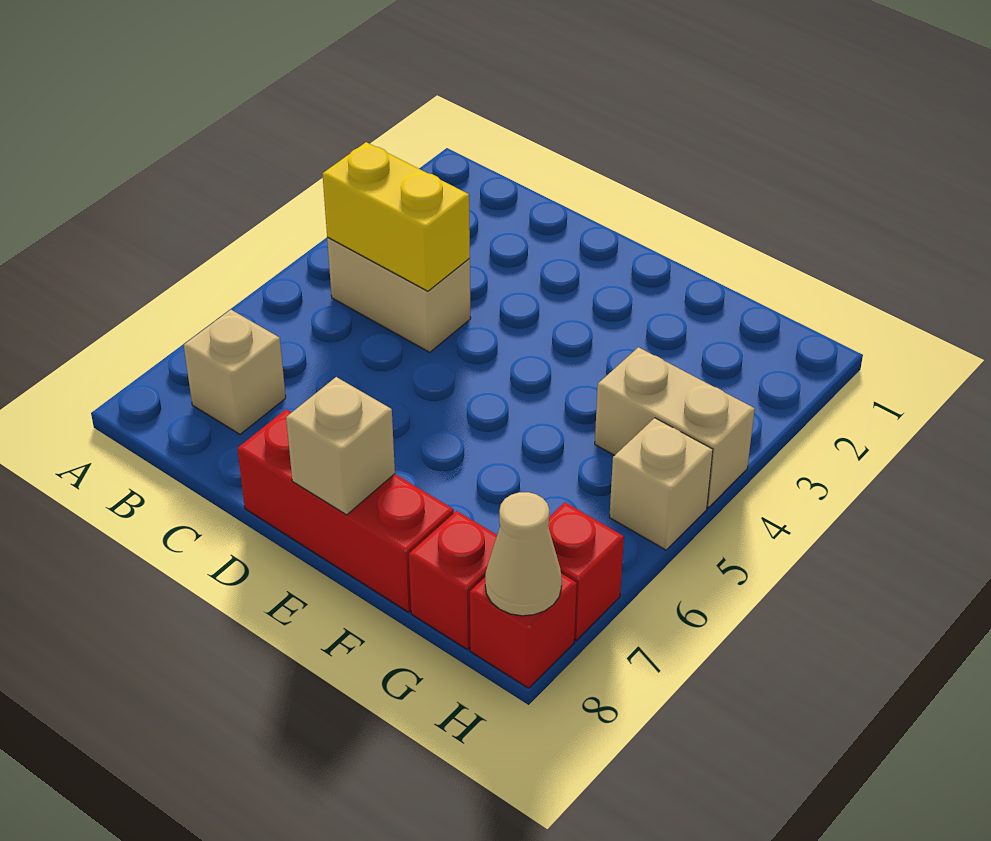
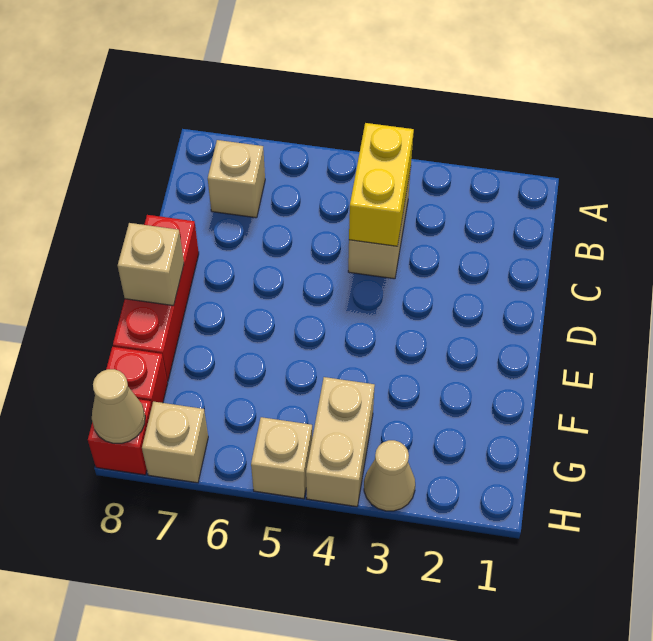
none -> tan cone H3 level 1
red brick H7 level 1 -> tan brick H7 level 1

